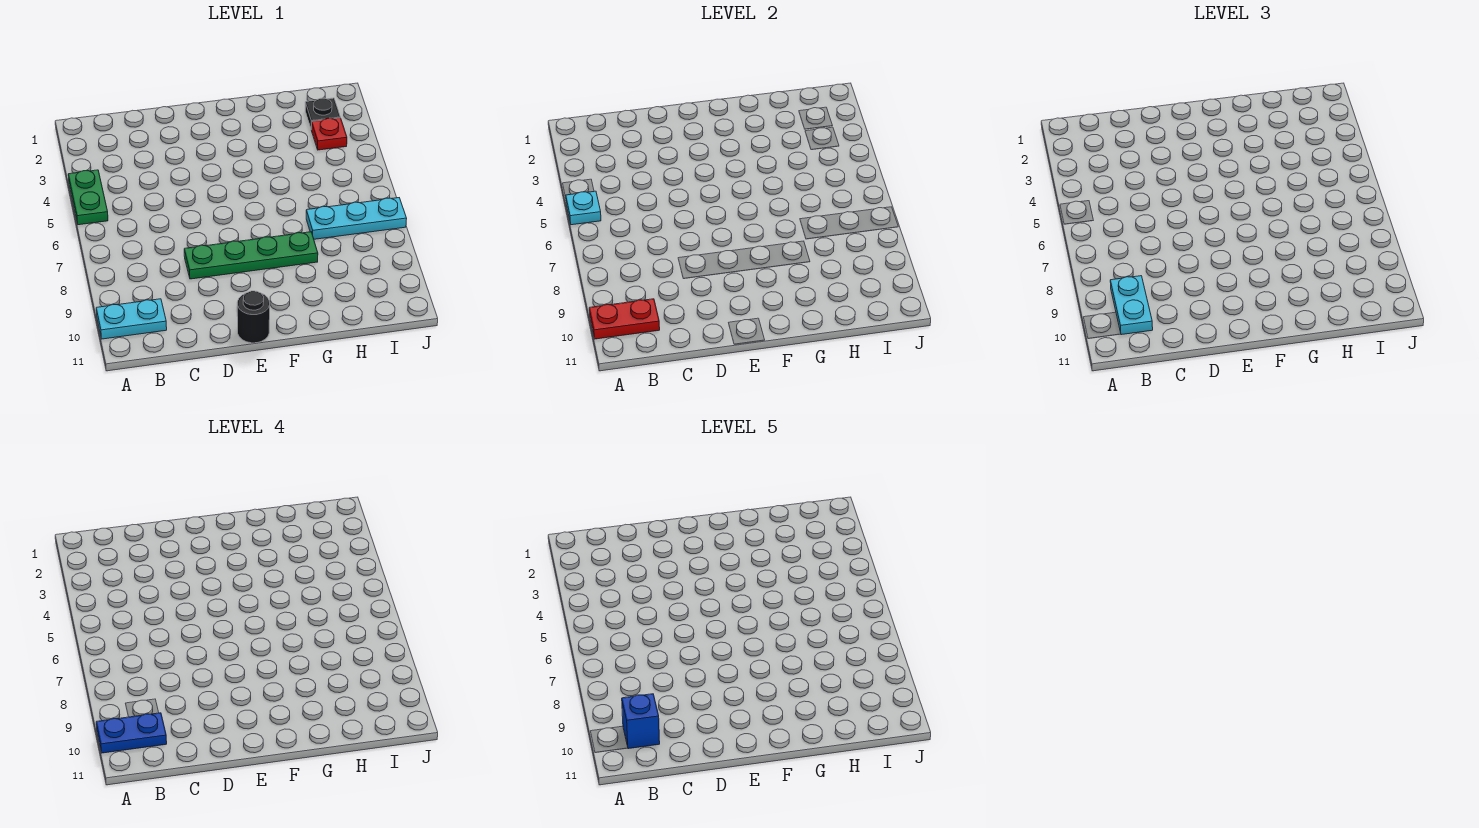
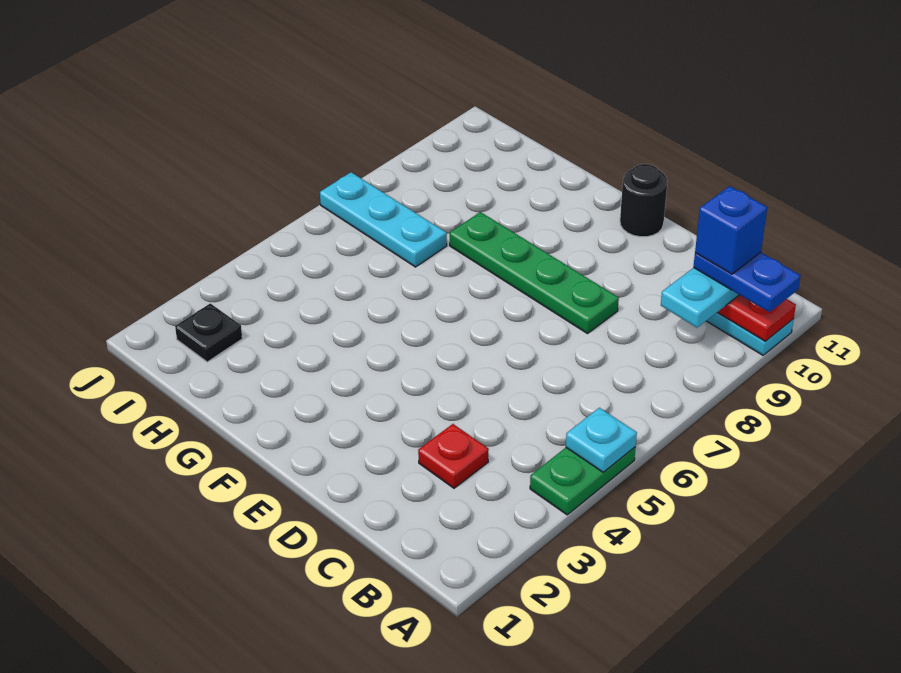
red plate I3 level 1 -> red plate C3 level 1

